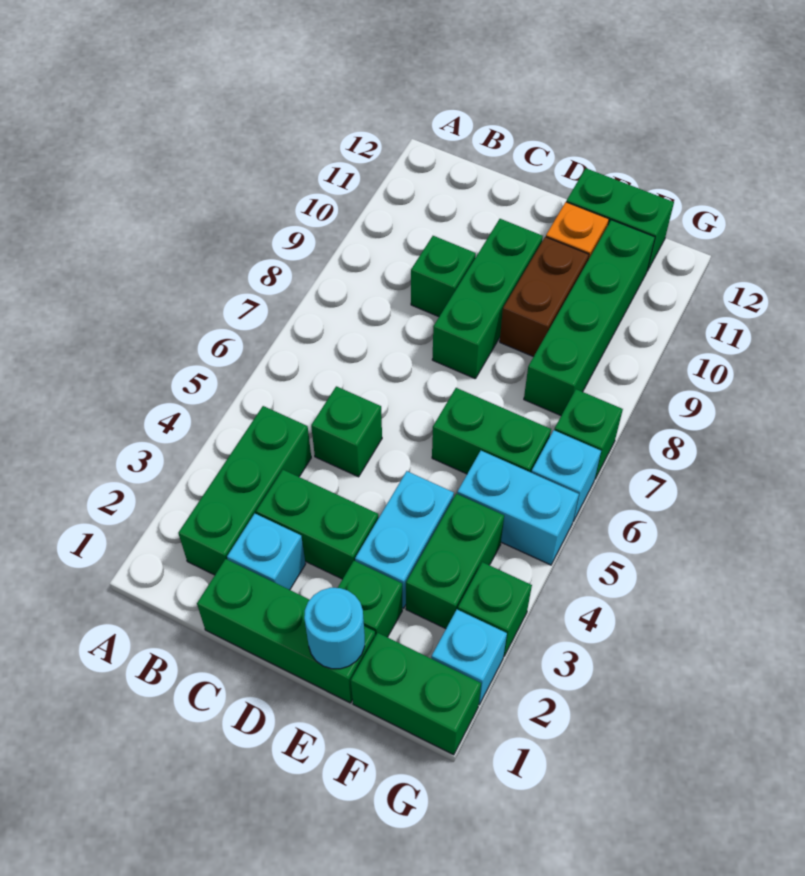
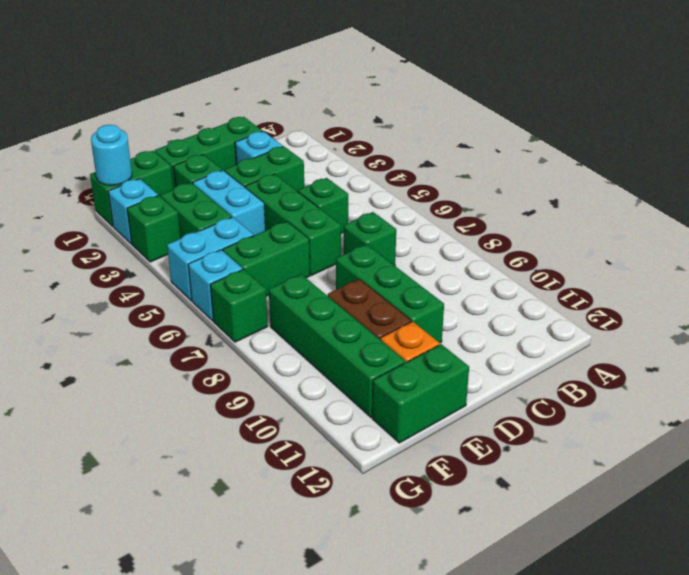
green brick B2:B4 level 1 -> green brick D4:D6 level 1
green brick C9 level 1 -> green brick C7 level 1
cyan round brick E1 level 2 -> cyan round brick G1 level 2

